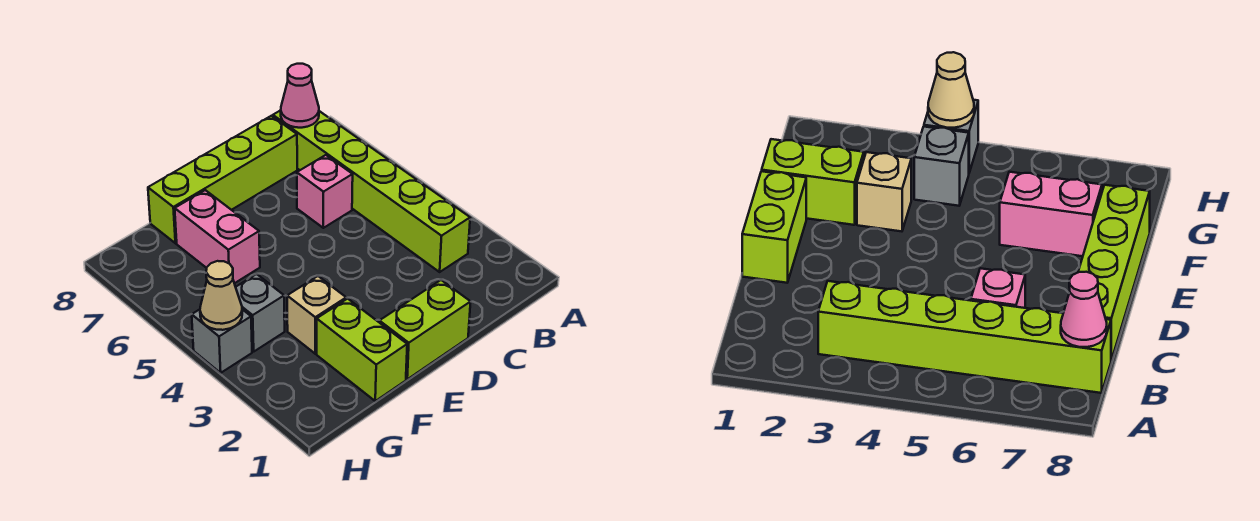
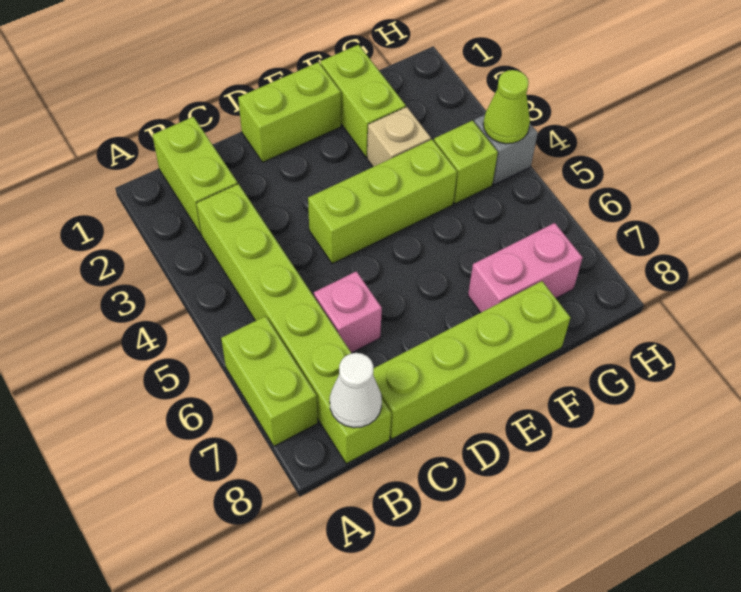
none -> lime brick A6:A7 level 1
none -> lime brick B1:B2 level 1
pink cone B8 level 2 -> white cone B8 level 2
none -> lime brick D4:F4 level 1
pink brick F6:F7 level 1 -> pink brick F7:G7 level 1
grey brick G4 level 1 -> lime brick G4 level 1
tan cone H4 level 2 -> lime cone H4 level 2

